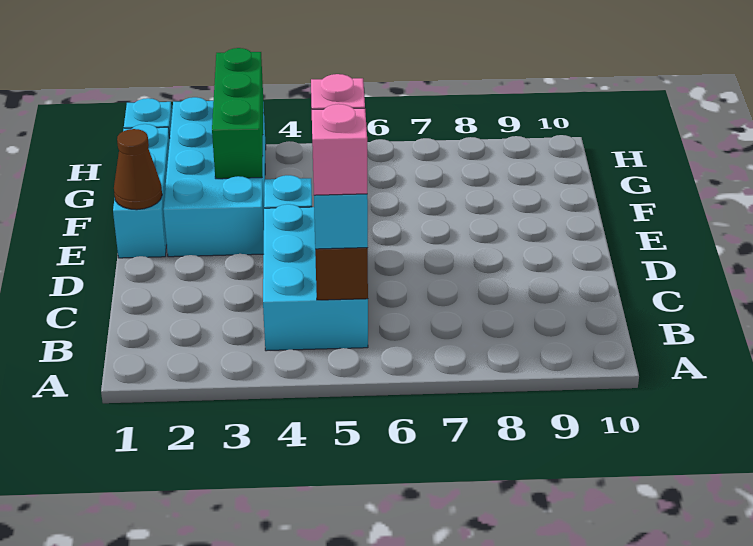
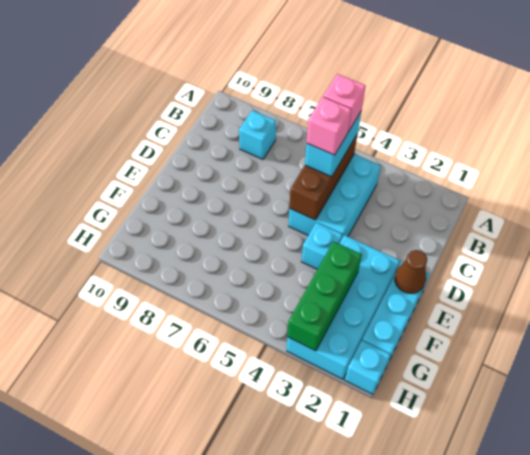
none -> cyan brick B8 level 1

